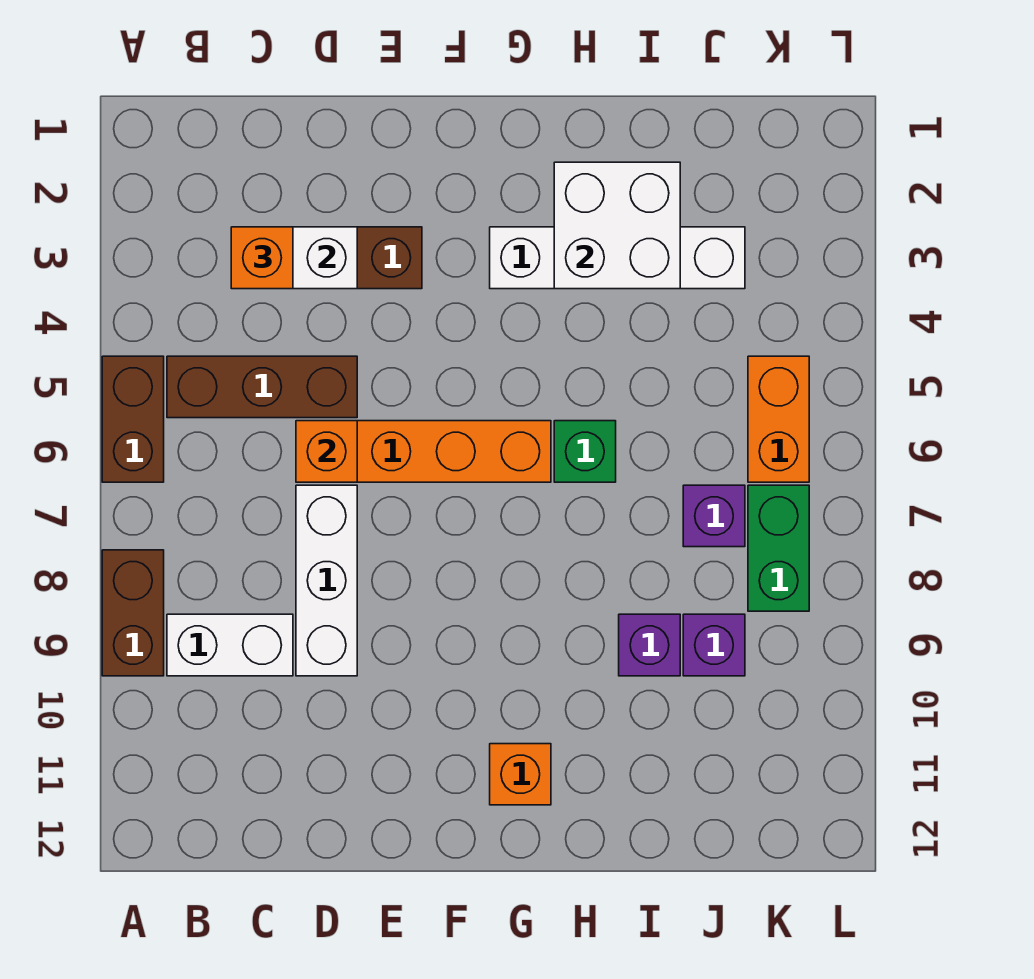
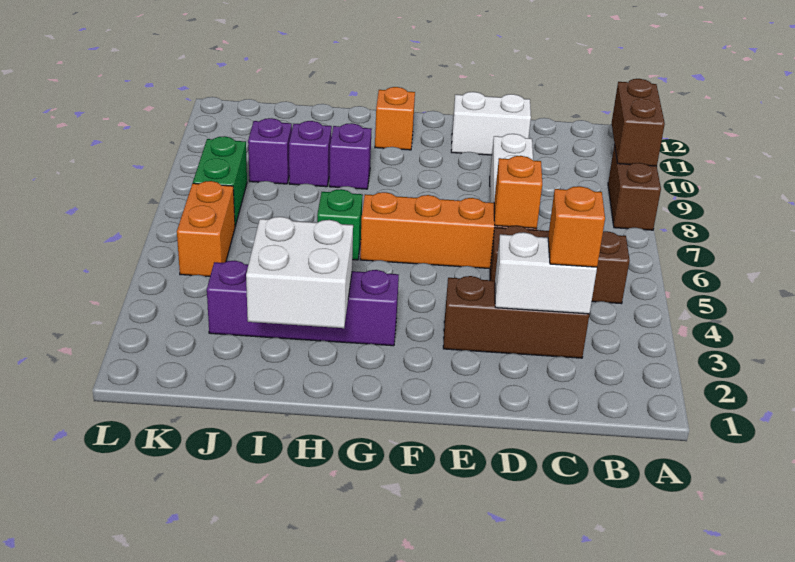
brown brick A5:A6 level 1 -> brown brick A9:A10 level 2
white brick B9:C9 level 1 -> white brick D11:E11 level 1
white brick G3:J3 level 1 -> purple brick G3:J3 level 1
purple brick J7 level 1 -> purple brick H9 level 1

